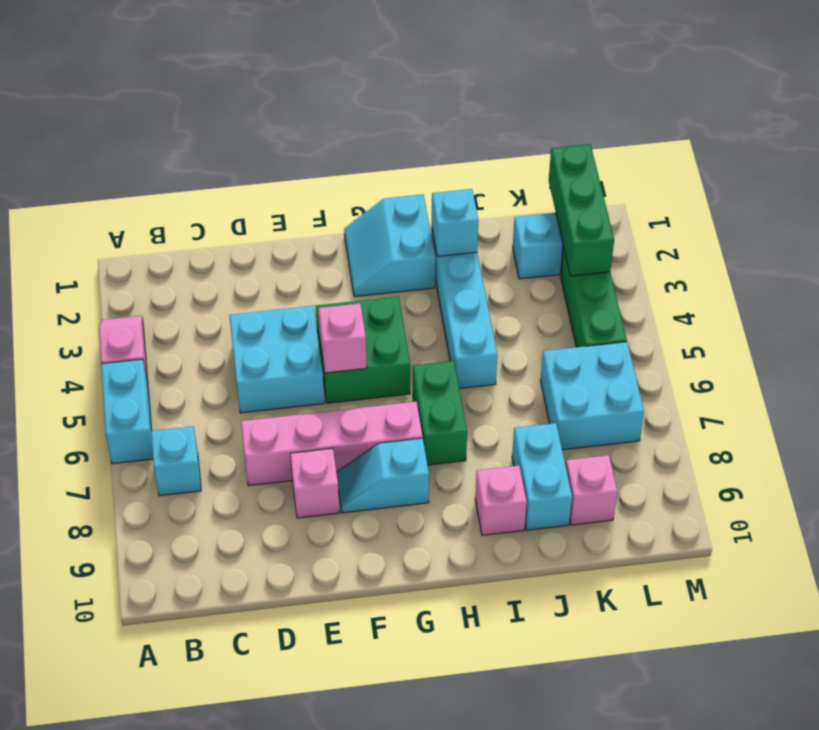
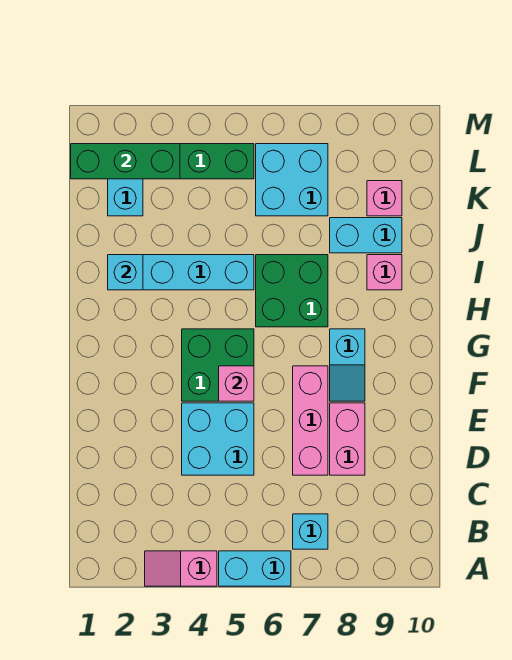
pink brick D7:G7 level 1 -> pink brick D7:F7 level 1
pink brick E8 level 1 -> pink brick D8:E8 level 1
cyan slope G1:H2 level 1 top H -> none
green brick H6:H7 level 1 -> green brick H6:I7 level 1

